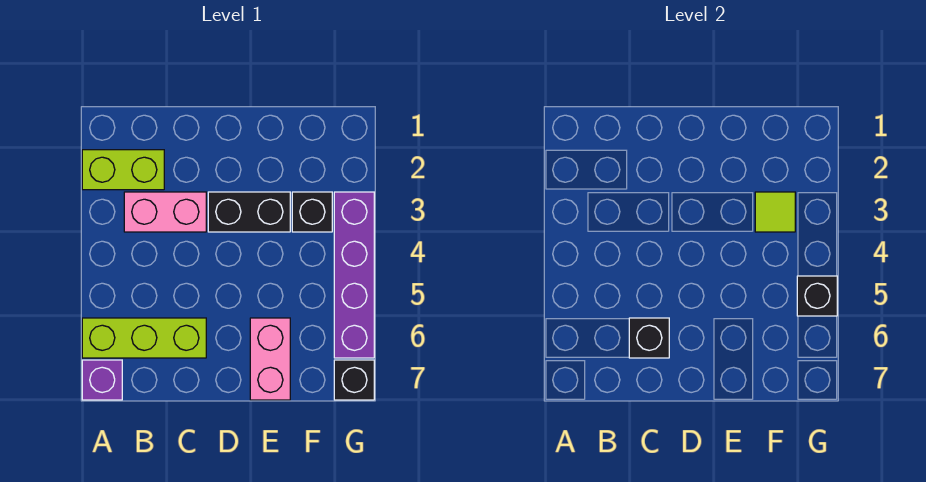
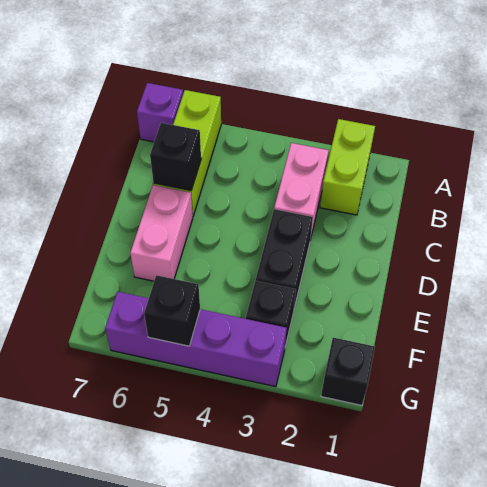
pink brick E6:E7 level 1 -> pink brick D6:E6 level 1
lime tile F3 level 2 -> none
black brick G7 level 1 -> black brick G1 level 1

